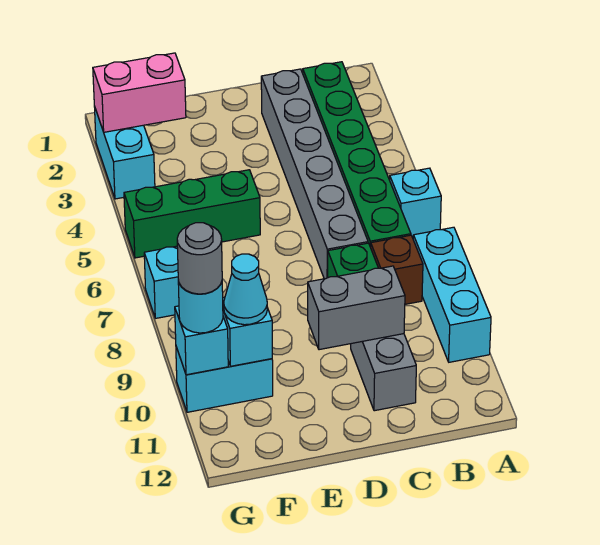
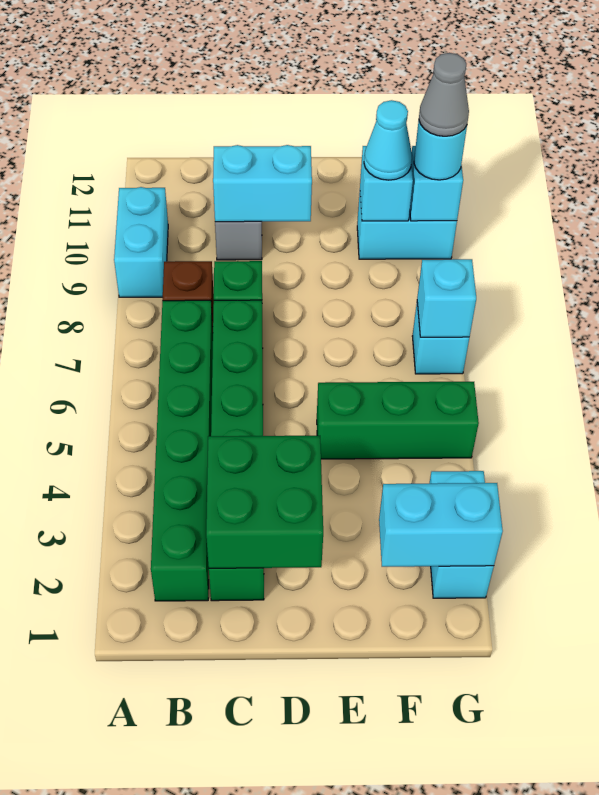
cyan brick A6 level 1 -> cyan brick G7 level 2
cyan brick A8:A10 level 1 -> cyan brick A9:A10 level 1
grey brick C2:C7 level 1 -> green brick C2:C7 level 1
none -> green brick C2:D3 level 2
grey brick C10:D10 level 2 -> cyan brick C10:D10 level 2
pink brick F2:G2 level 2 -> cyan brick F2:G2 level 2
grey round brick G10 level 4 -> grey cone G10 level 4

